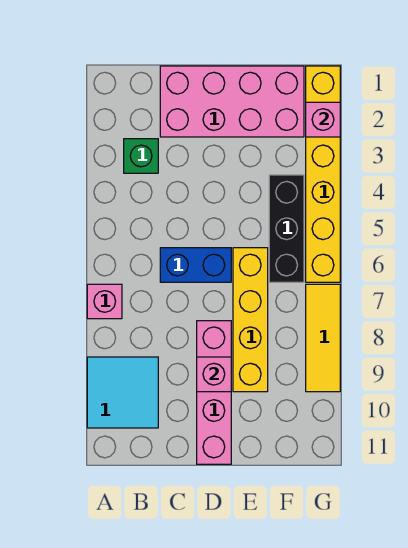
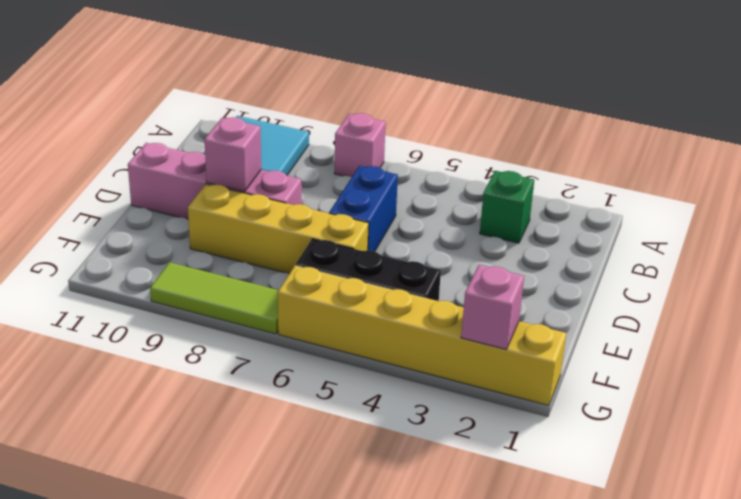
pink brick C1:F2 level 1 -> none
yellow tile G7:G9 level 1 -> lime tile G7:G9 level 1

